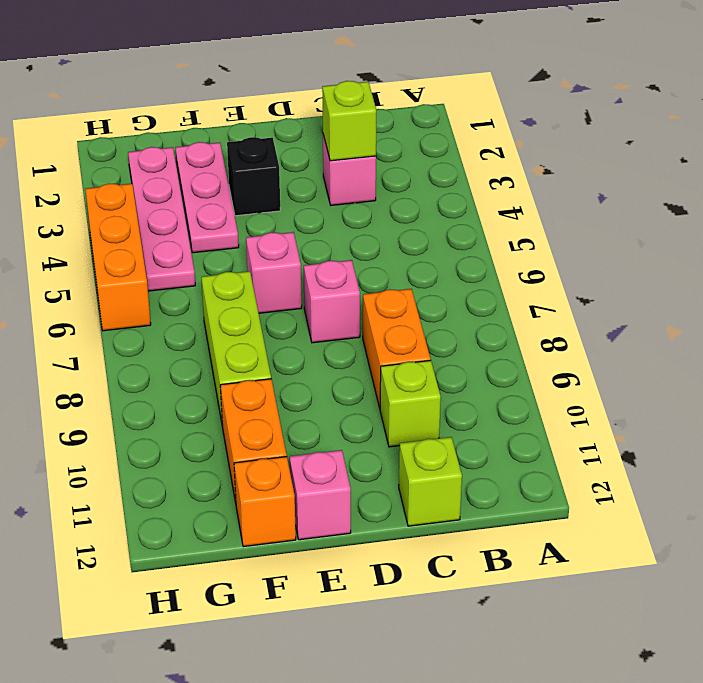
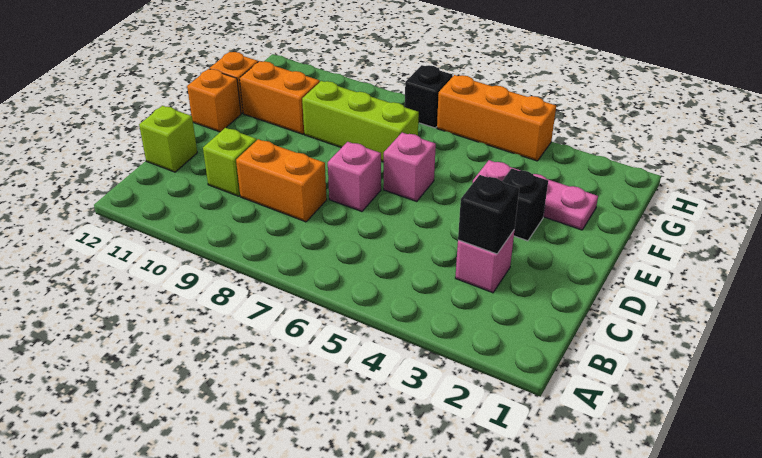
lime brick C3 level 2 -> black brick C3 level 2
pink brick E12 level 1 -> orange brick E12 level 1
pink plate G2:G5 level 1 -> none
none -> black brick H7 level 1

